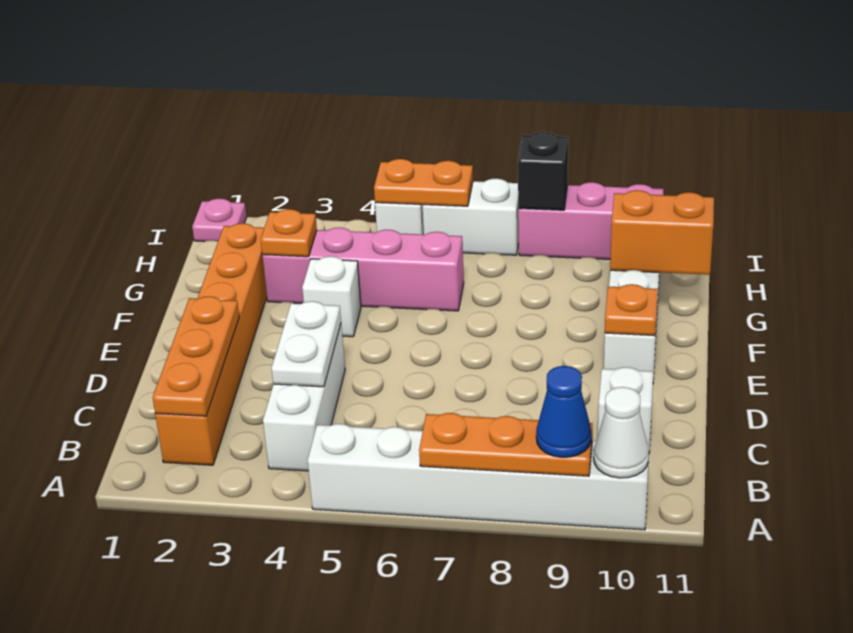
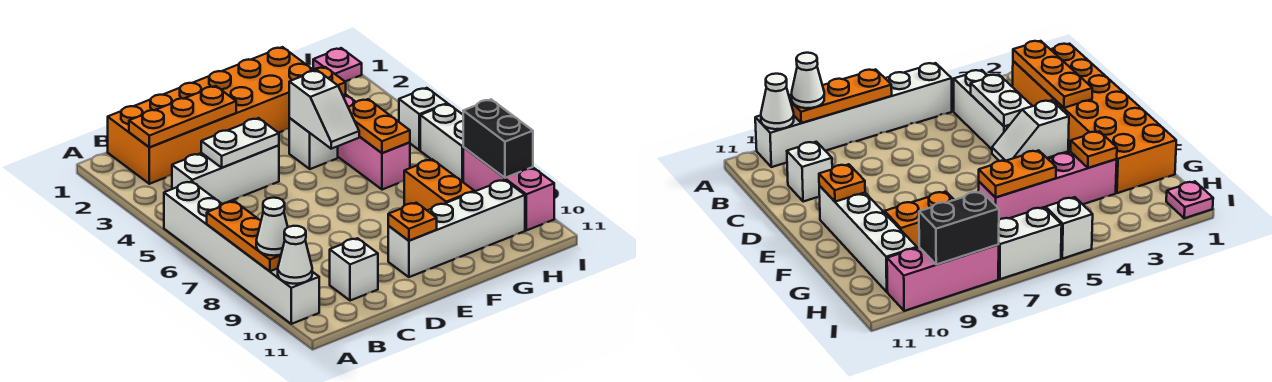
blue cone A9 level 3 -> white cone A9 level 3
orange brick B2:G2 level 1 -> orange brick B1:G2 level 1
none -> white slope F4:F5 level 2 top 4
orange brick G10:G11 level 2 -> orange brick G8:G9 level 1
orange plate I5:I6 level 2 -> orange plate G5:G6 level 2
black brick I8 level 2 -> black brick I8:I9 level 2

